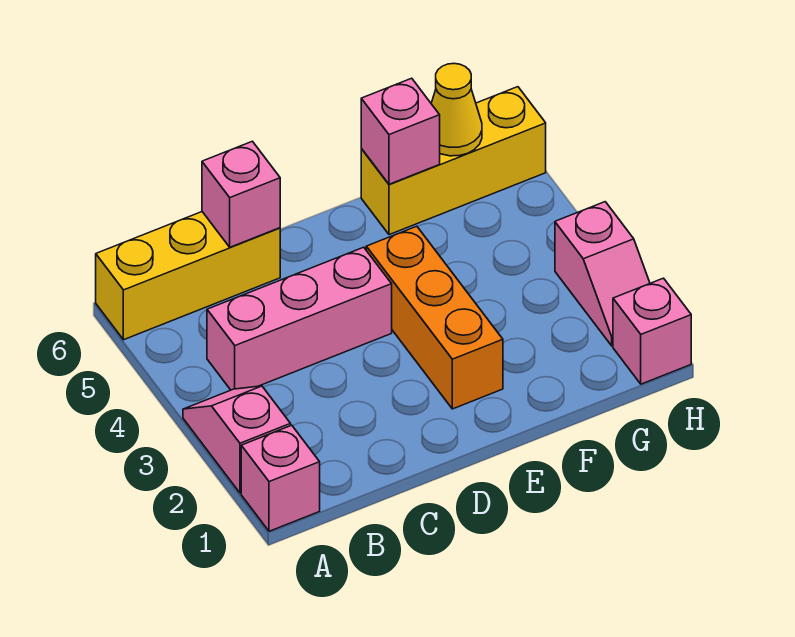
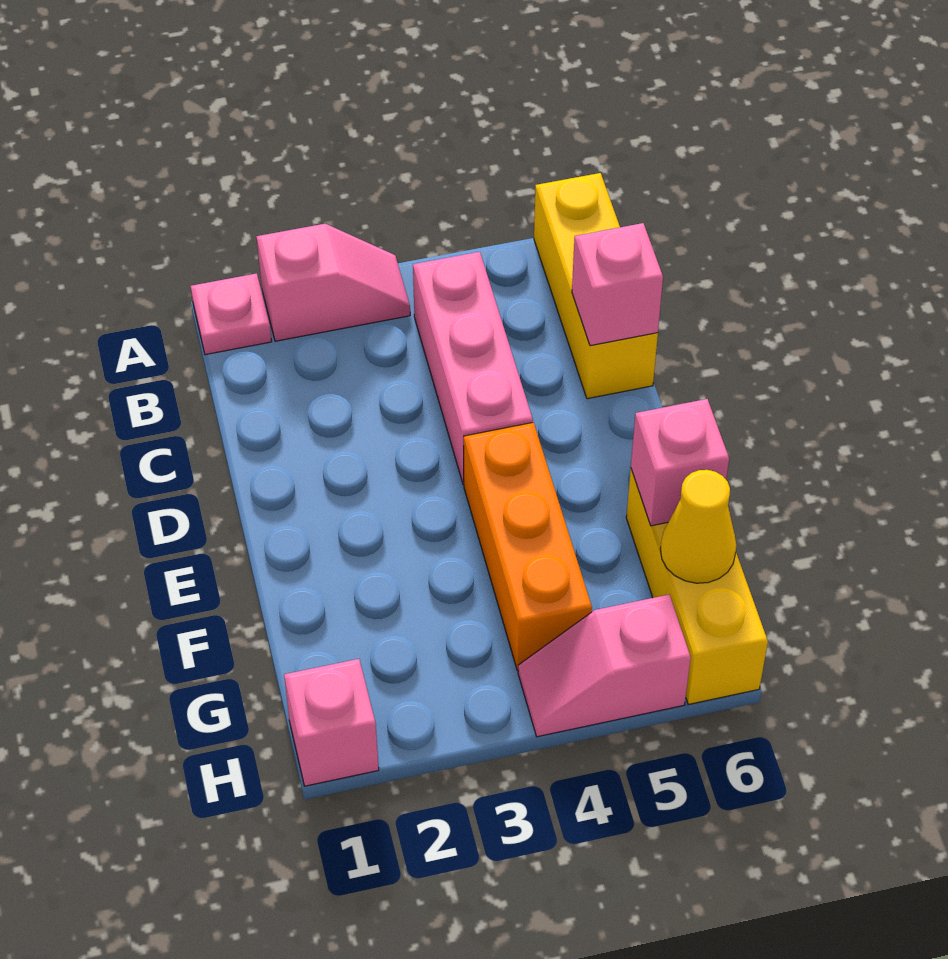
pink brick A1 level 1 -> pink plate A1 level 1
orange brick E2:E4 level 1 -> orange brick E4:G4 level 1
pink slope H2:H3 level 1 top 3 -> pink slope H4:H5 level 1 top 5

